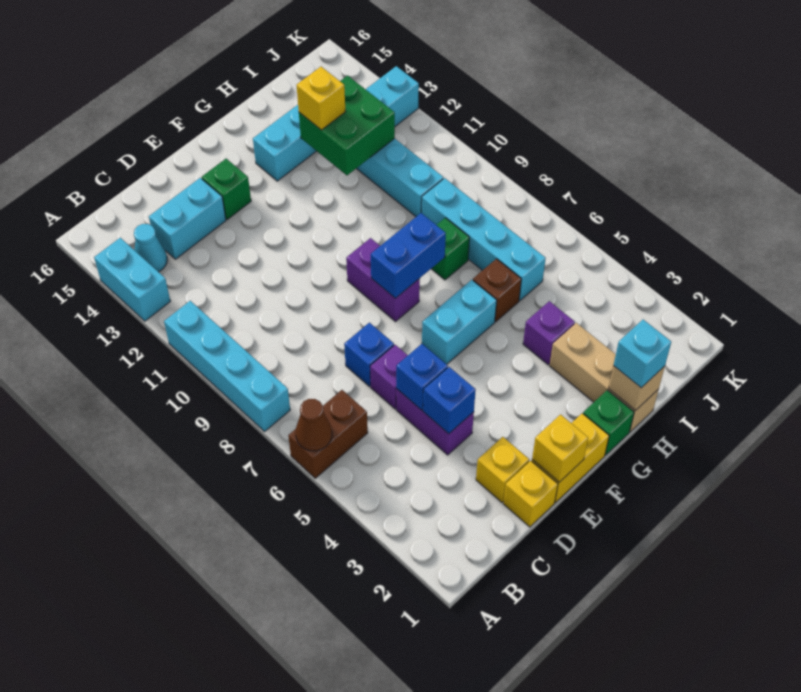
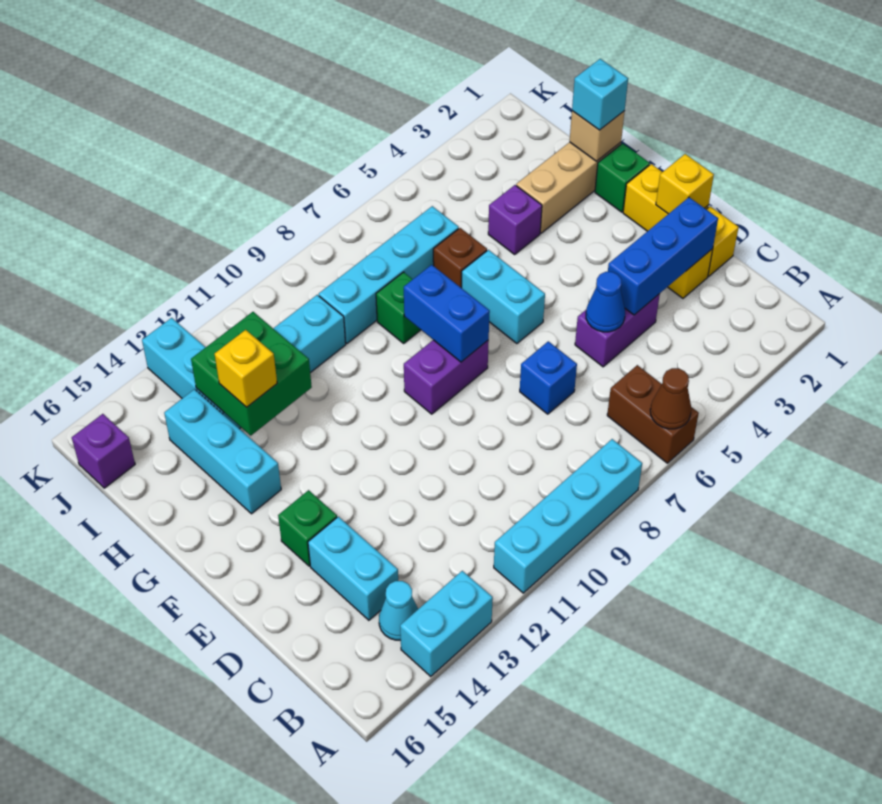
blue brick D4 level 2 -> blue brick D2:D4 level 2
blue brick D5 level 2 -> blue cone D5 level 2
purple brick D6 level 1 -> purple brick J16 level 1

